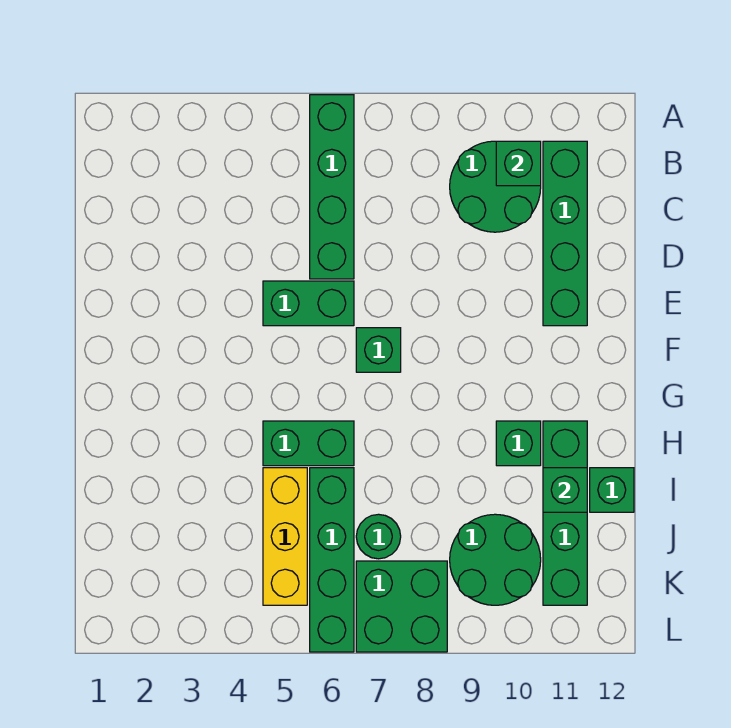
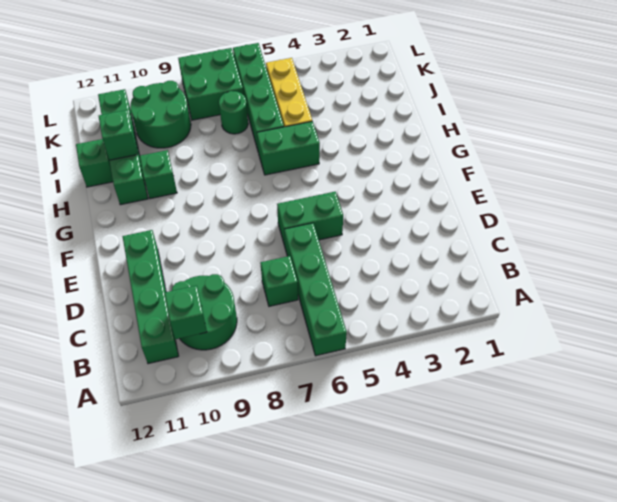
green brick F7 level 1 -> green brick C7 level 1

